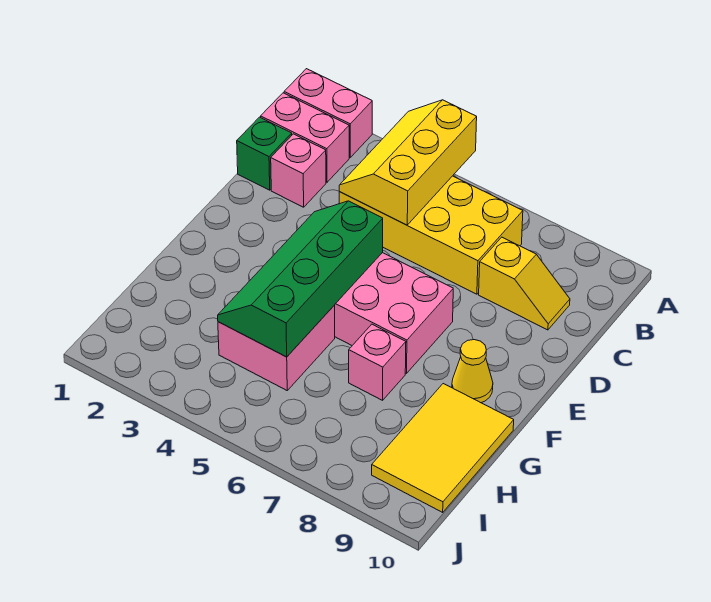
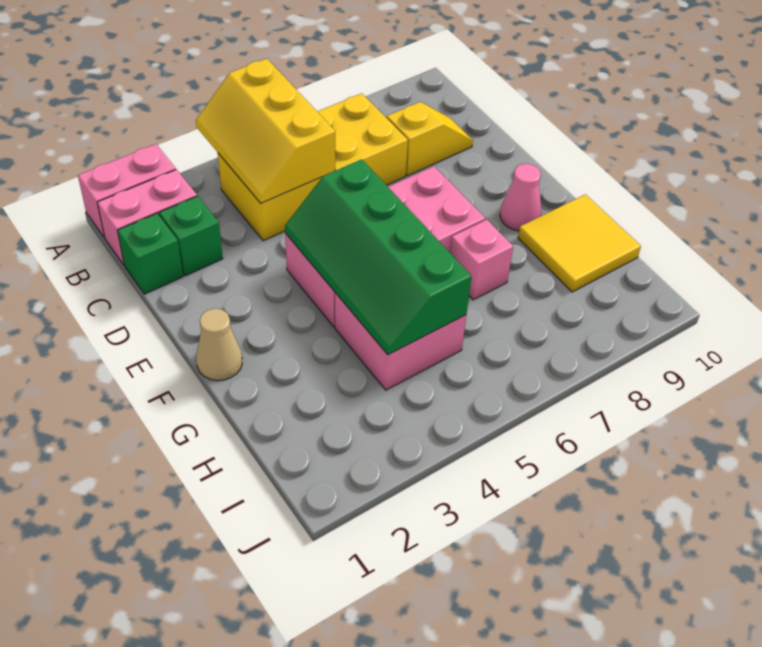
pink brick C2 level 1 -> green brick C2 level 1
none -> tan cone F1 level 1
yellow cone F9 level 1 -> pink cone F9 level 1
yellow tile G9:I10 level 1 -> yellow tile G9:H10 level 1

